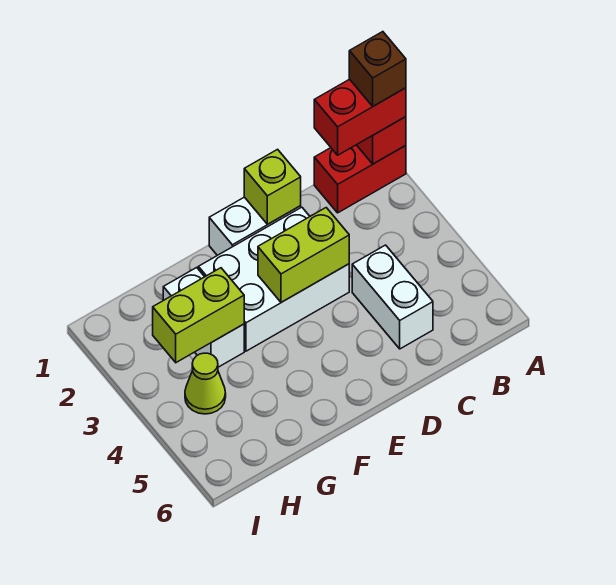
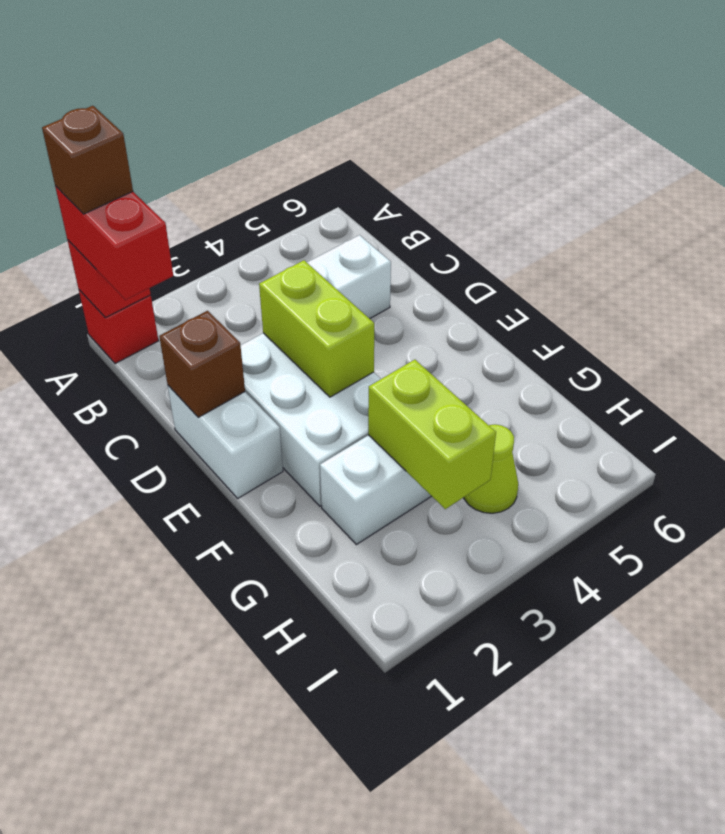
red brick A1:B1 level 1 -> red brick A1 level 1
lime brick D1 level 2 -> brown brick D1 level 2

